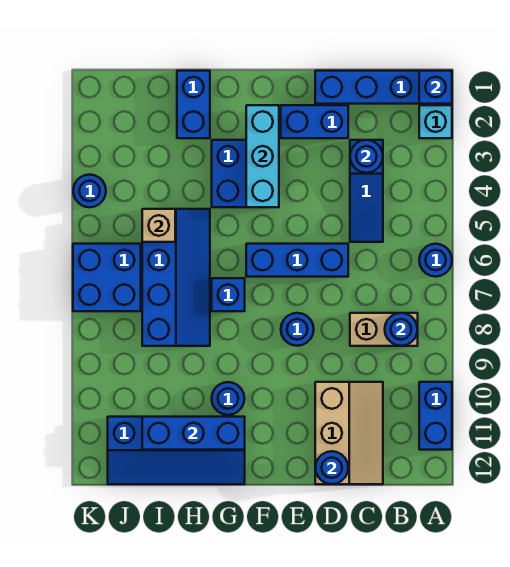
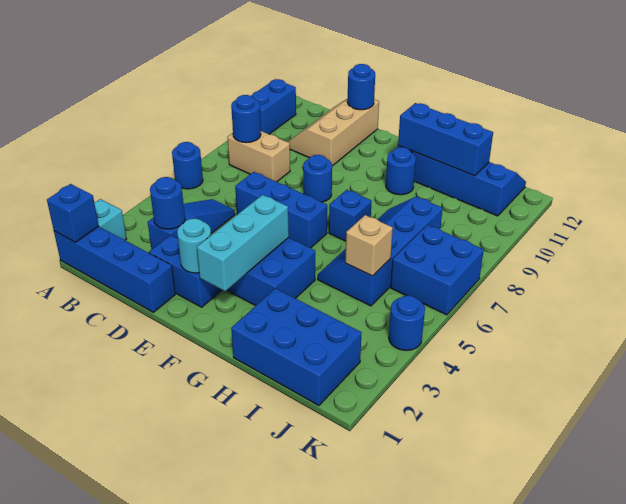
none -> cyan round brick E2 level 2
blue brick H1:H2 level 1 -> blue brick H1:J2 level 1

